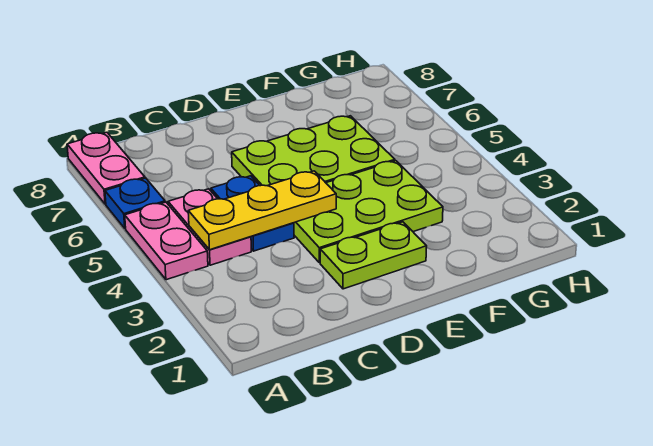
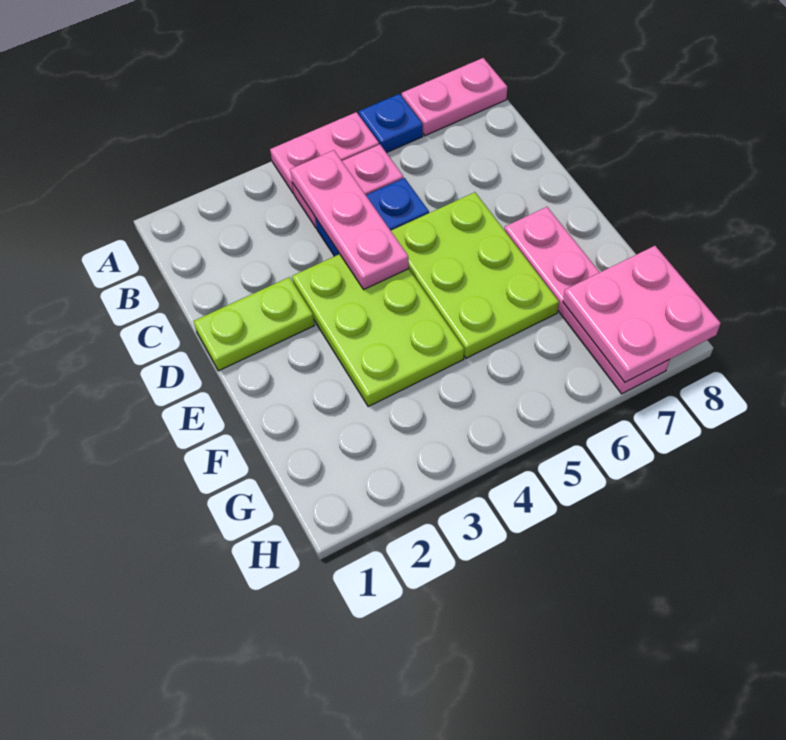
yellow plate B4:D4 level 2 -> pink plate B4:D4 level 2
lime plate D2:E2 level 1 -> lime plate D1:D2 level 1
none -> pink plate E7:H7 level 1
none -> pink plate G7:H8 level 2

